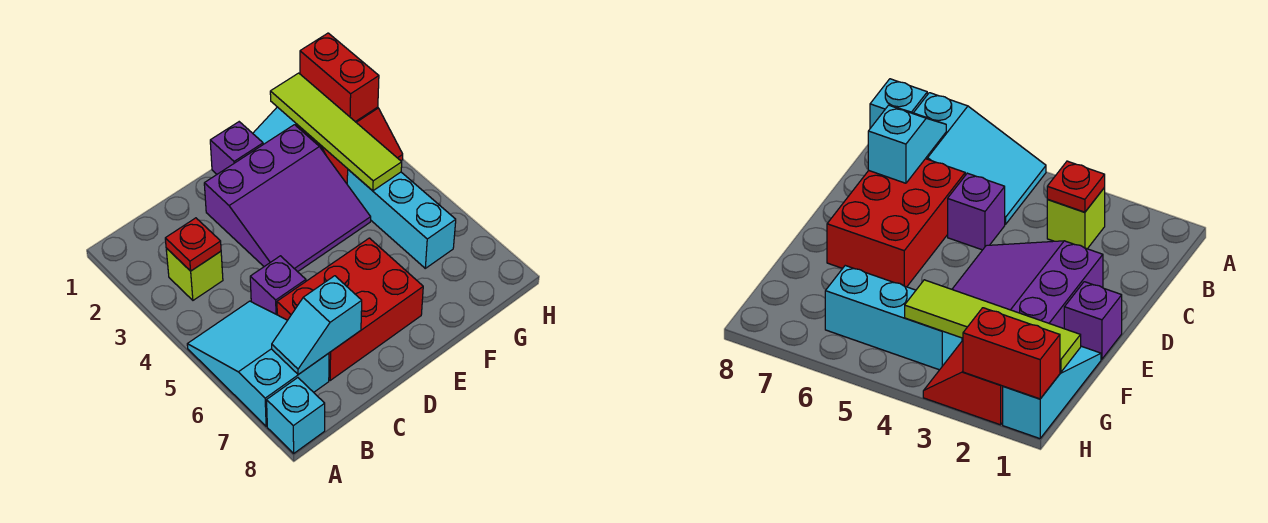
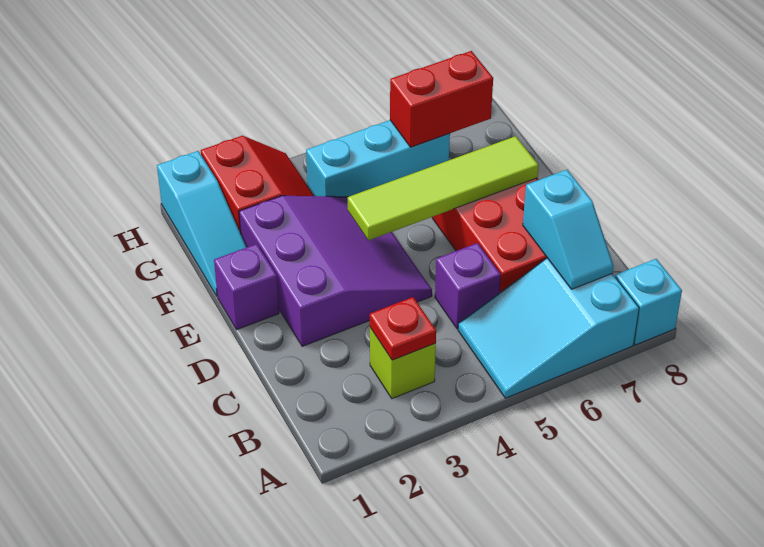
lime tile G1:G4 level 2 -> lime tile E4:E7 level 2
red brick H1:H2 level 2 -> red brick G6:G7 level 2

